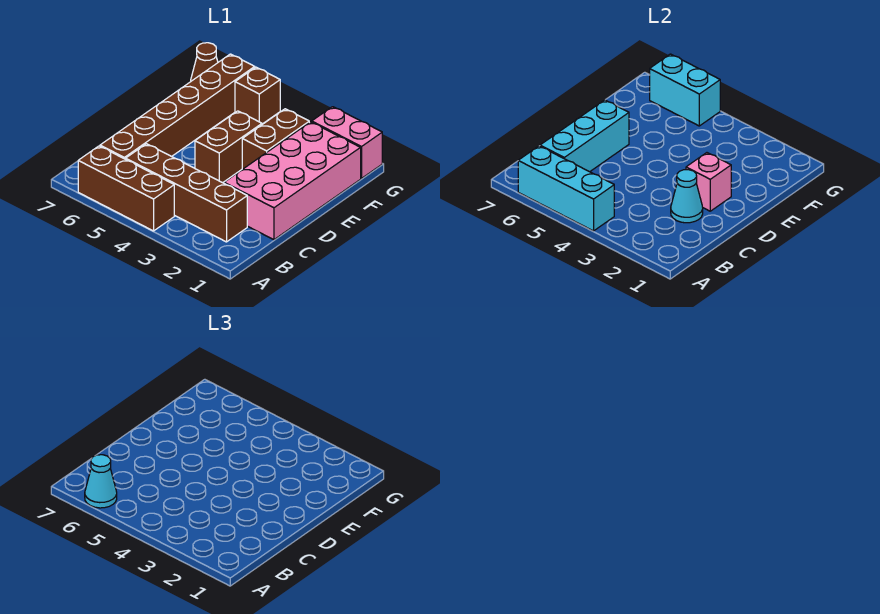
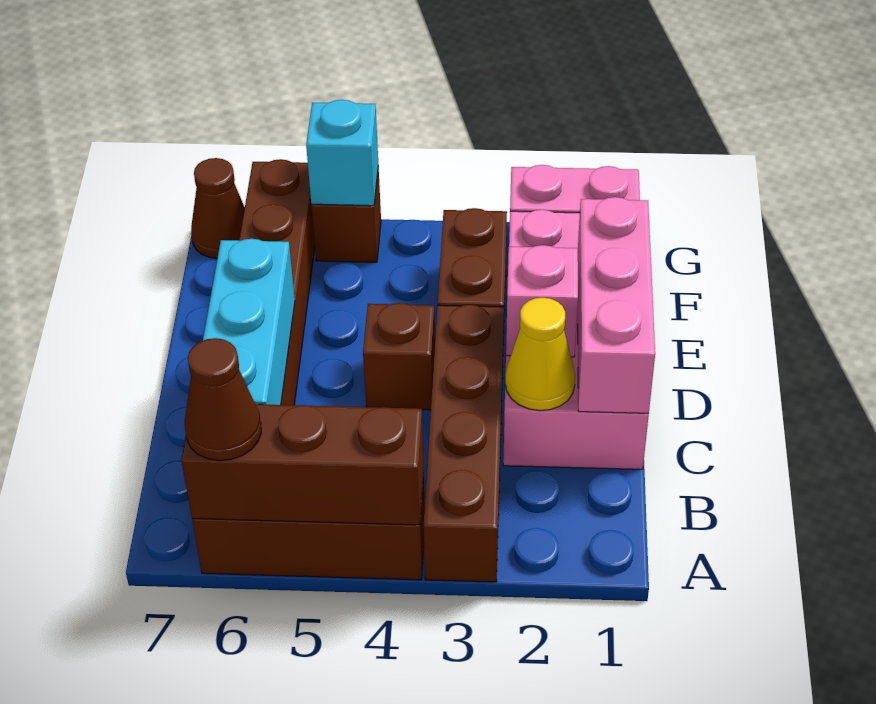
cyan brick A4:A6 level 2 -> brown brick A4:A6 level 2
cyan cone A6 level 3 -> brown cone A6 level 3
brown brick B2:B5 level 1 -> brown brick A3:D3 level 1
none -> pink brick C1:E1 level 2
cyan cone C2 level 2 -> yellow cone C2 level 2
brown brick D4:E4 level 1 -> brown brick D4 level 1
cyan brick G5:G6 level 2 -> cyan brick G5 level 2

